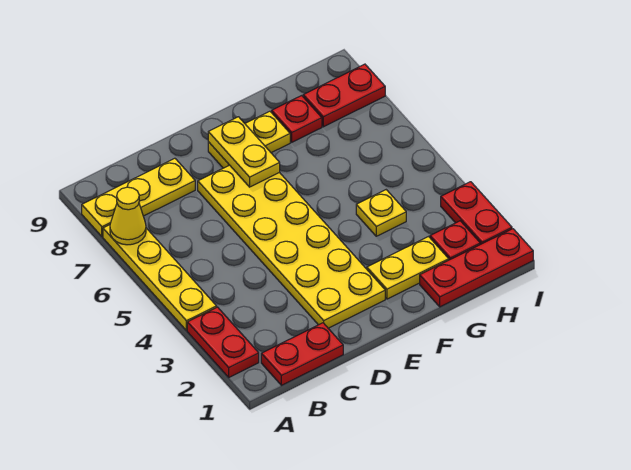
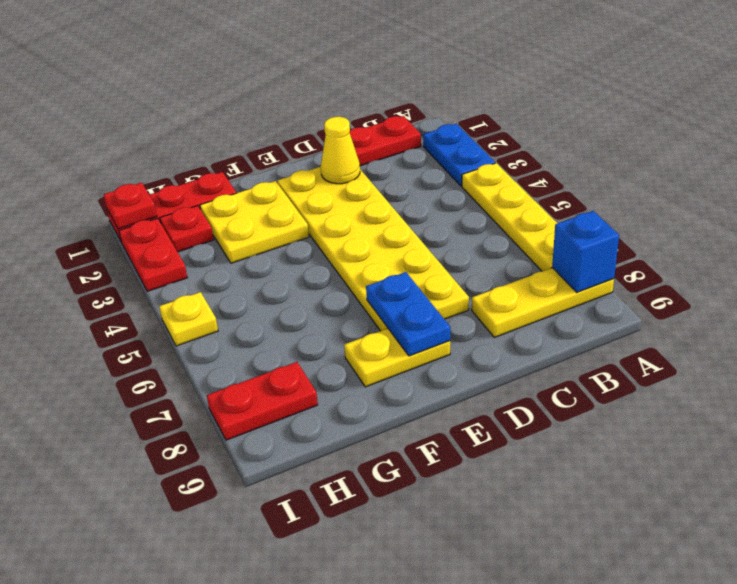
red plate A2:A3 level 1 -> blue plate A2:A3 level 1
yellow cone A7 level 2 -> yellow cone D2 level 2
none -> blue brick A8 level 2
yellow plate E7:E8 level 2 -> blue plate E7:E8 level 2
yellow plate F2:G2 level 1 -> yellow plate F2:G3 level 1
yellow plate G4 level 1 -> yellow plate I5 level 1
red plate G8 level 1 -> red plate I1 level 2

